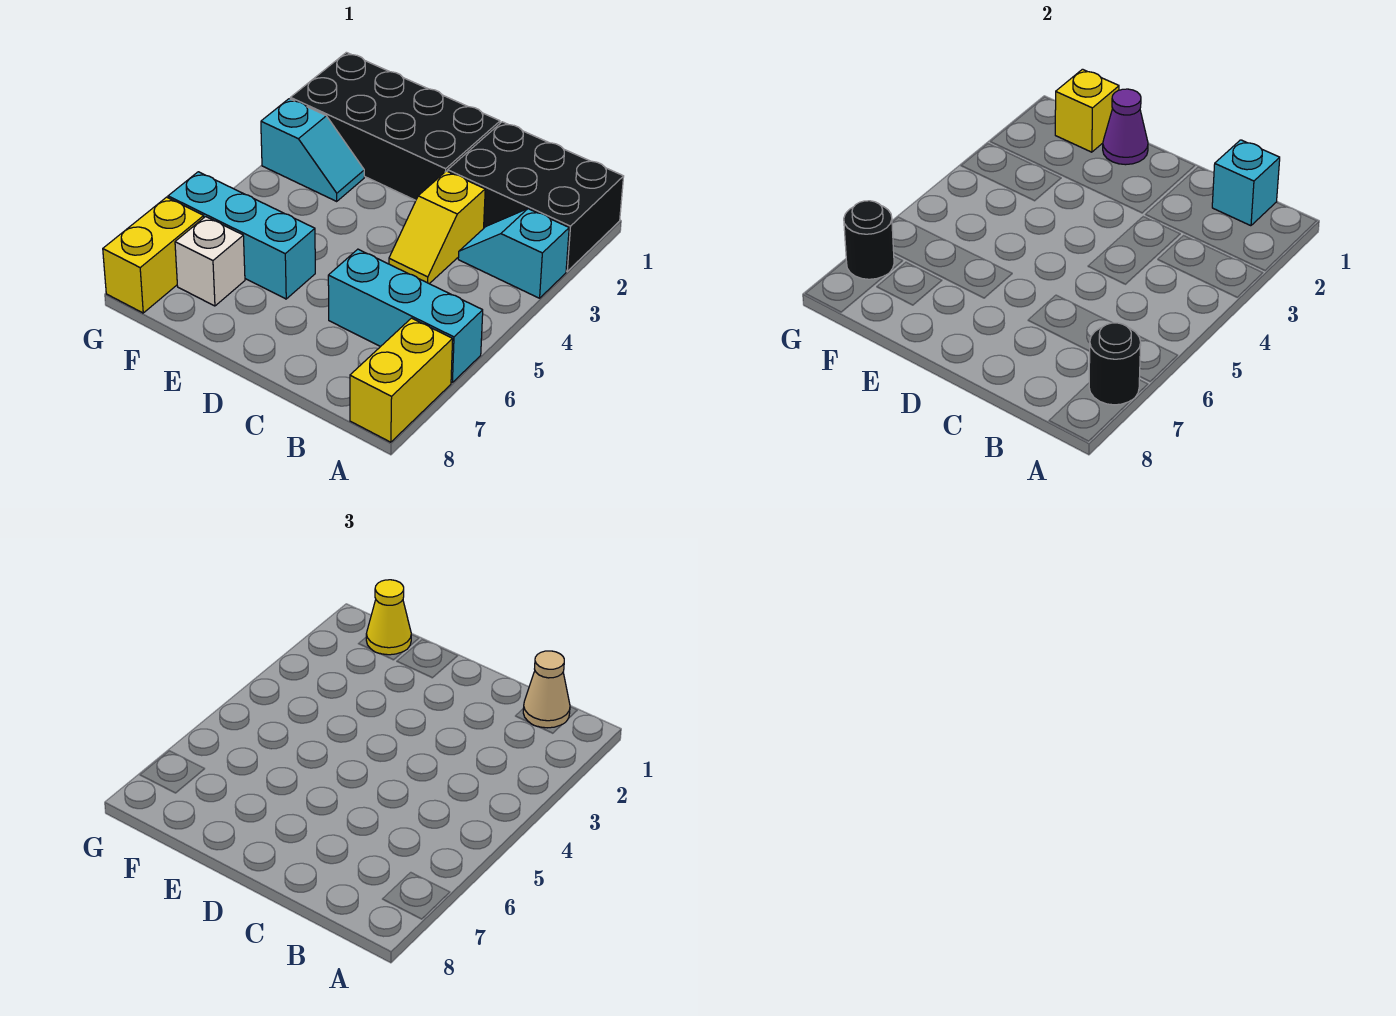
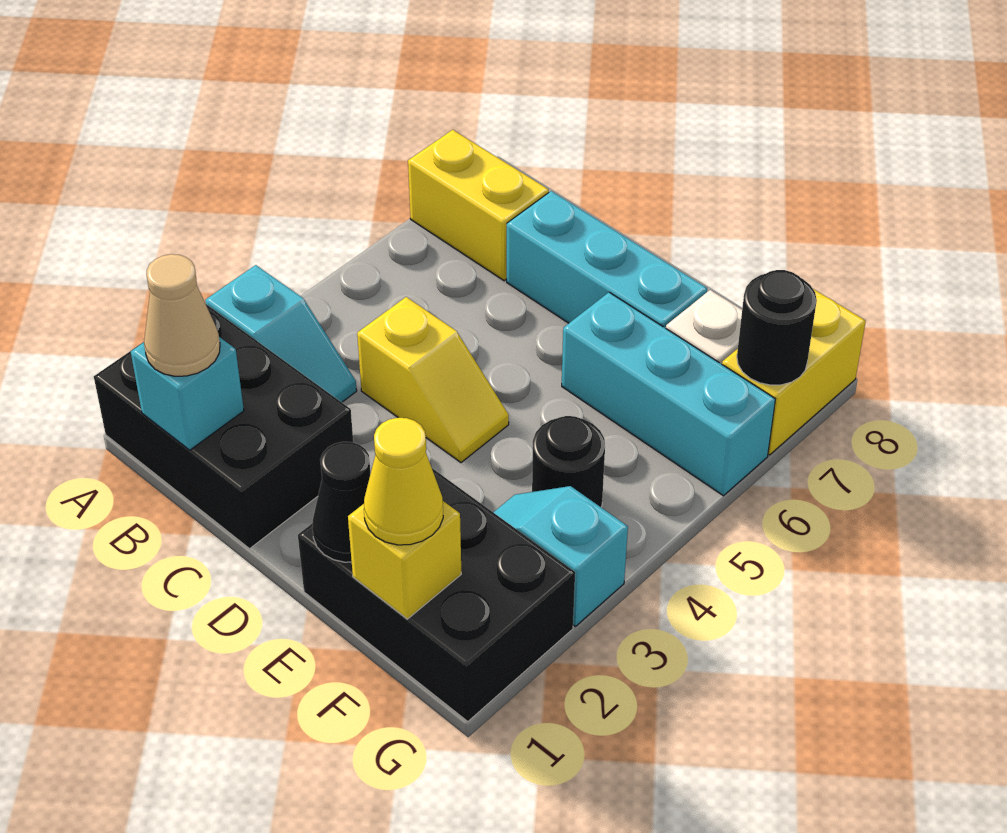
cyan brick A6:C6 level 1 -> cyan brick C7:E7 level 1
yellow brick A7:A8 level 1 -> yellow brick A7:B7 level 1
black round brick A7 level 2 -> black round brick F4 level 1
yellow slope C3:C4 level 1 top 3 -> yellow slope C4:D4 level 1 top C
black brick D1:G2 level 1 -> black brick E1:G2 level 1
purple cone E1 level 2 -> black cone E1 level 2

